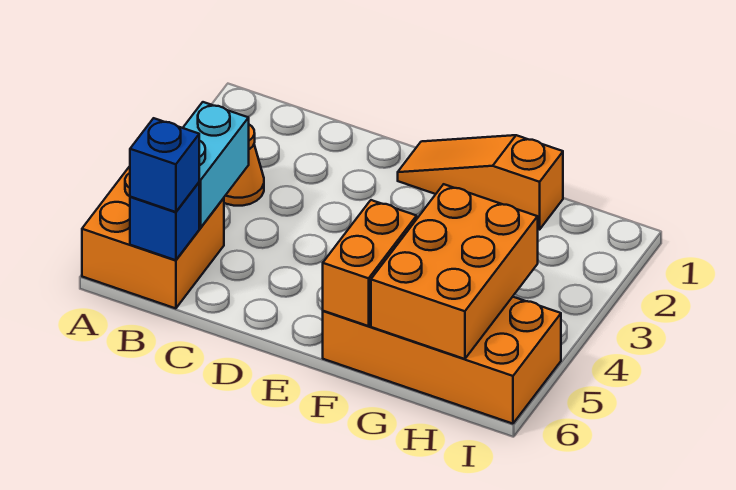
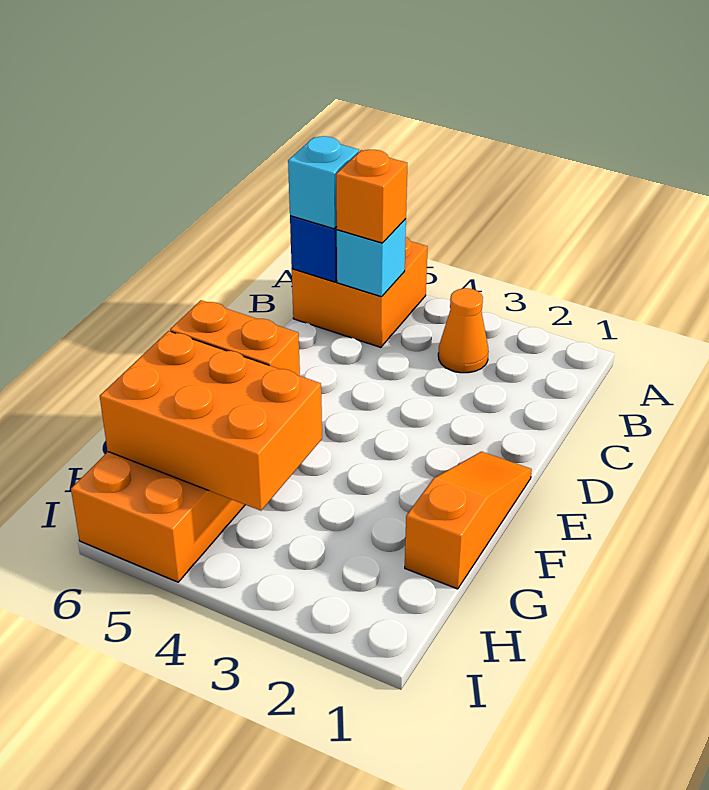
cyan brick B4:B5 level 2 -> cyan brick B5 level 2
none -> orange brick B5 level 3
blue brick B6 level 3 -> cyan brick B6 level 3

